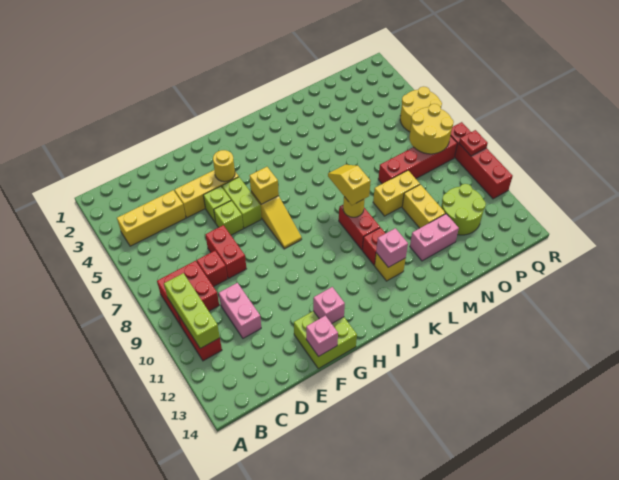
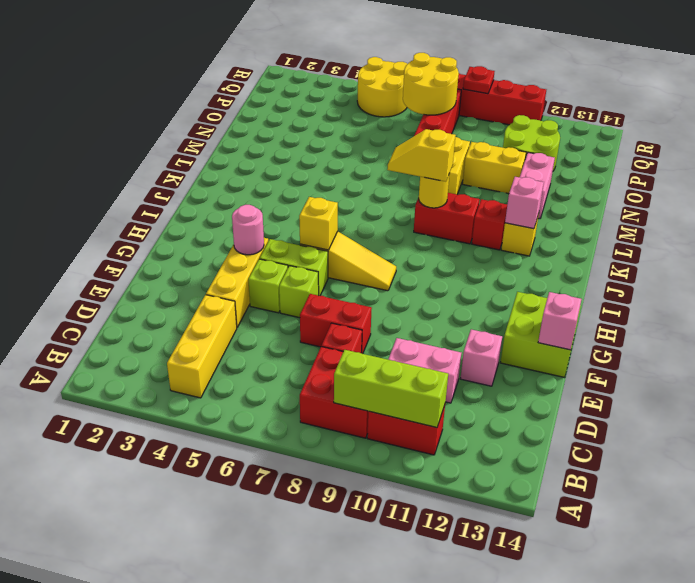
yellow round brick G4 level 2 -> pink round brick G4 level 2
pink brick G13 level 2 -> pink brick E12 level 1

